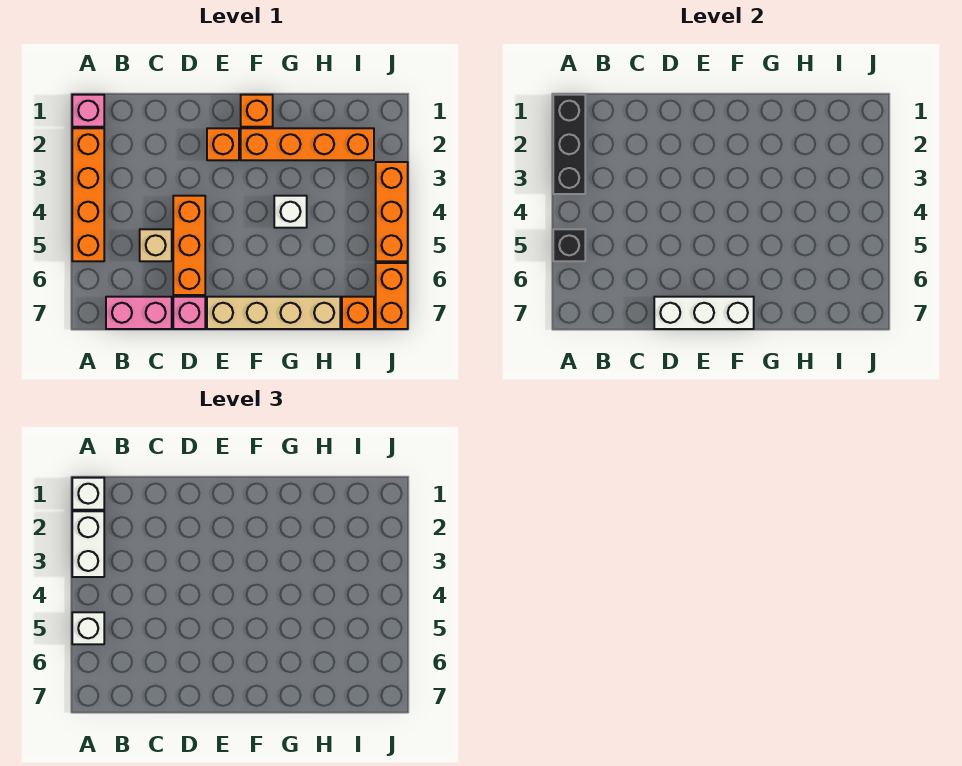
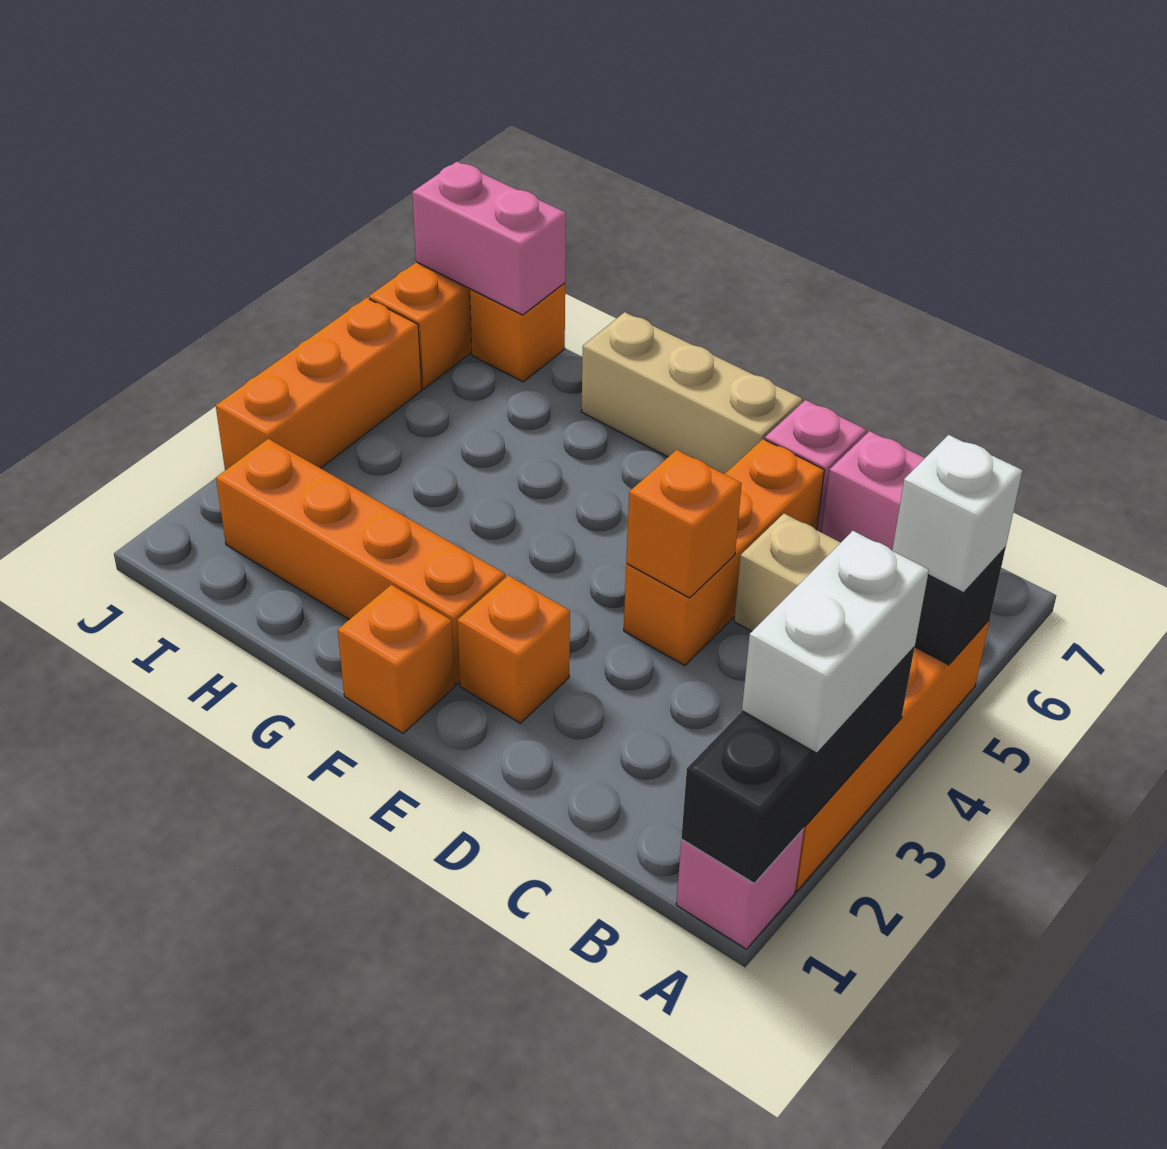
white brick A1 level 3 -> none
none -> orange brick D4 level 2
white brick D7:F7 level 2 -> none
tan brick E7:H7 level 1 -> tan brick E7:G7 level 1
white brick G4 level 1 -> none
none -> pink brick I7:J7 level 2

